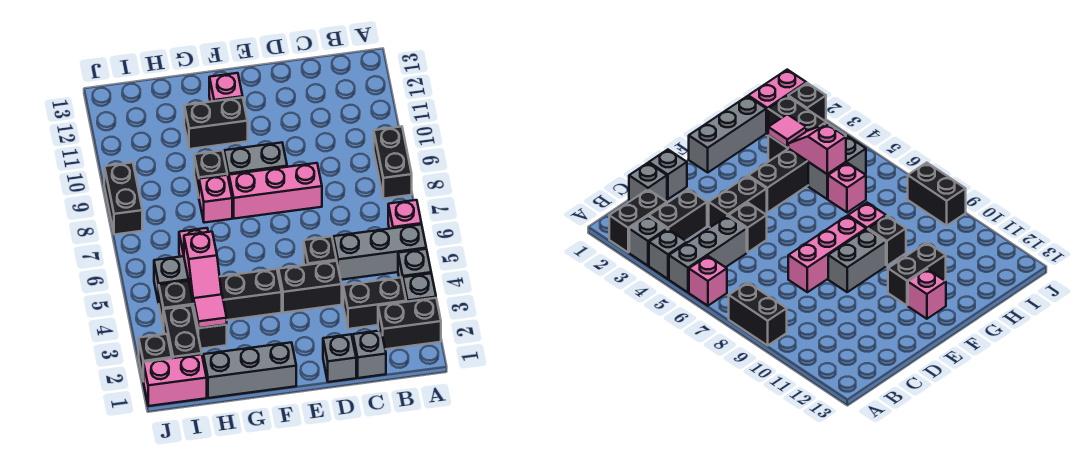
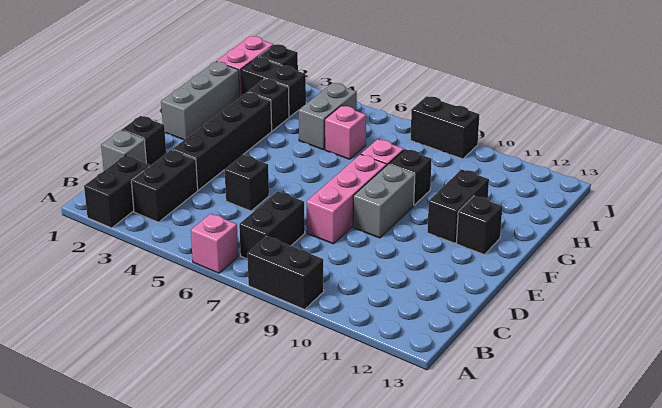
grey brick A3 level 1 -> none
grey brick A4 level 1 -> none
grey brick A5:C5 level 1 -> none
grey brick D1 level 1 -> black brick D1 level 1
black brick D4:E4 level 1 -> black brick B7:C7 level 1
black brick F4:I4 level 1 -> black brick D3:G3 level 1
pink brick F12 level 1 -> black brick F12 level 1
pink tile H3 level 2 -> none
pink slope H4:H5 level 2 top 5 -> none

